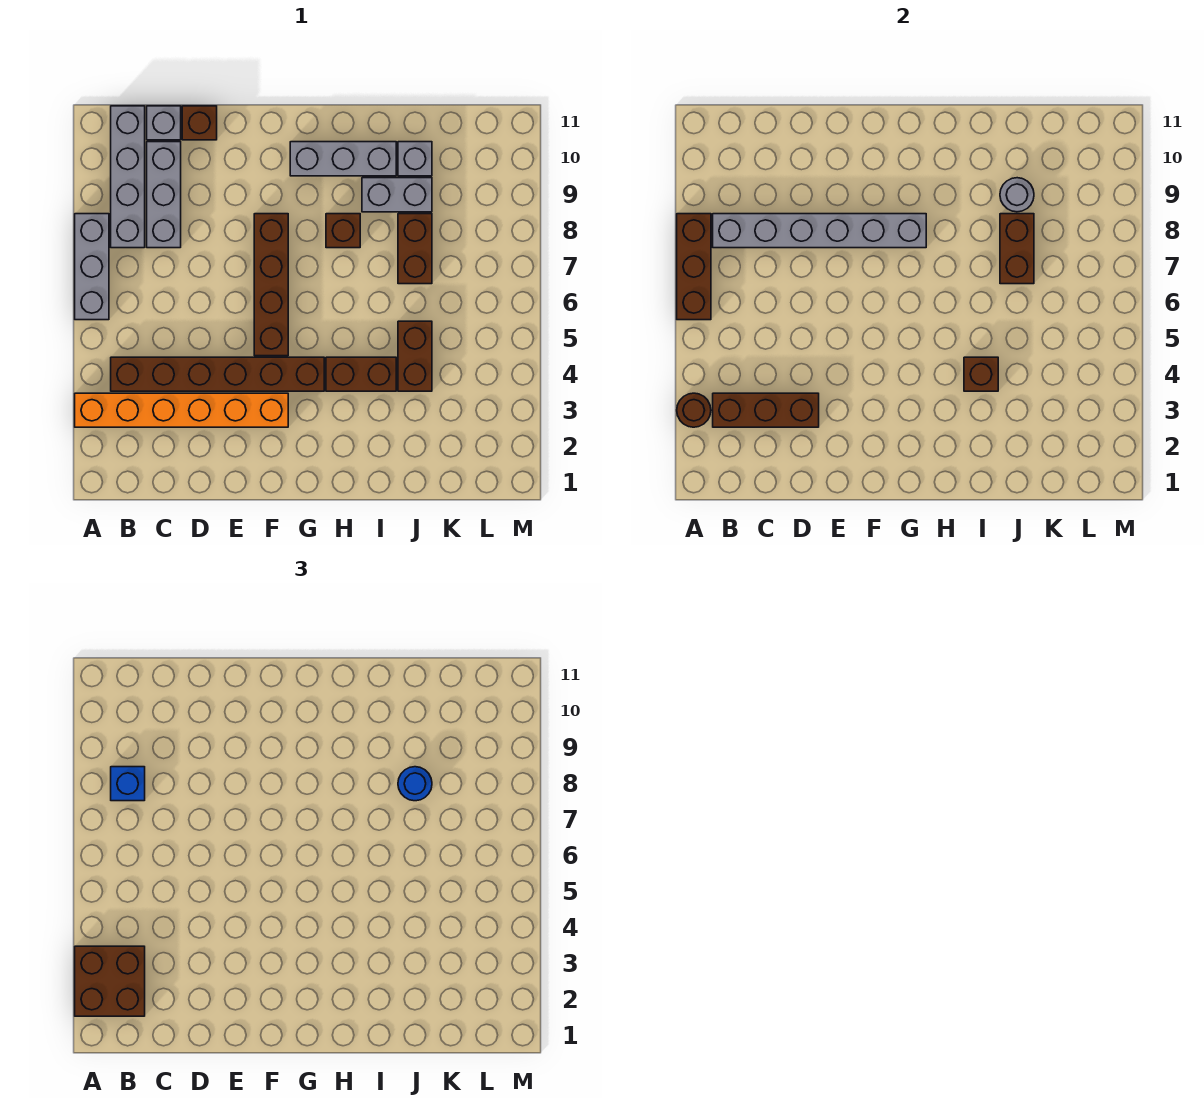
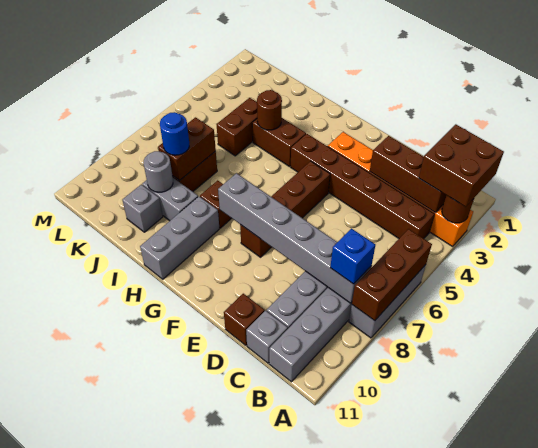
grey brick G10:I10 level 1 -> grey brick H9:H11 level 1
brown brick I4 level 2 -> brown round brick I4 level 2

